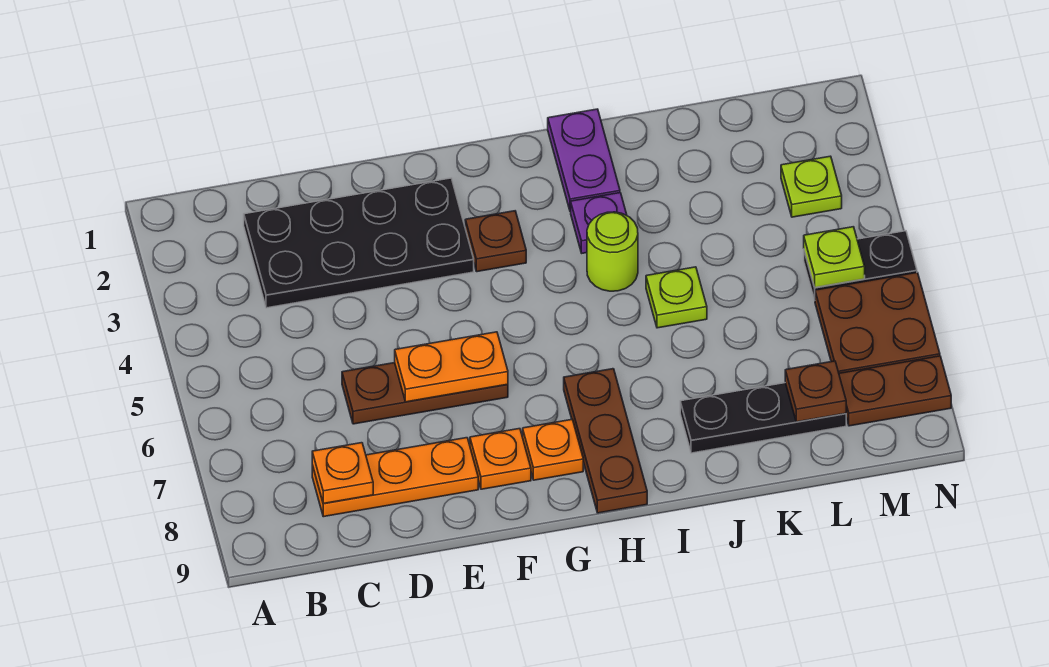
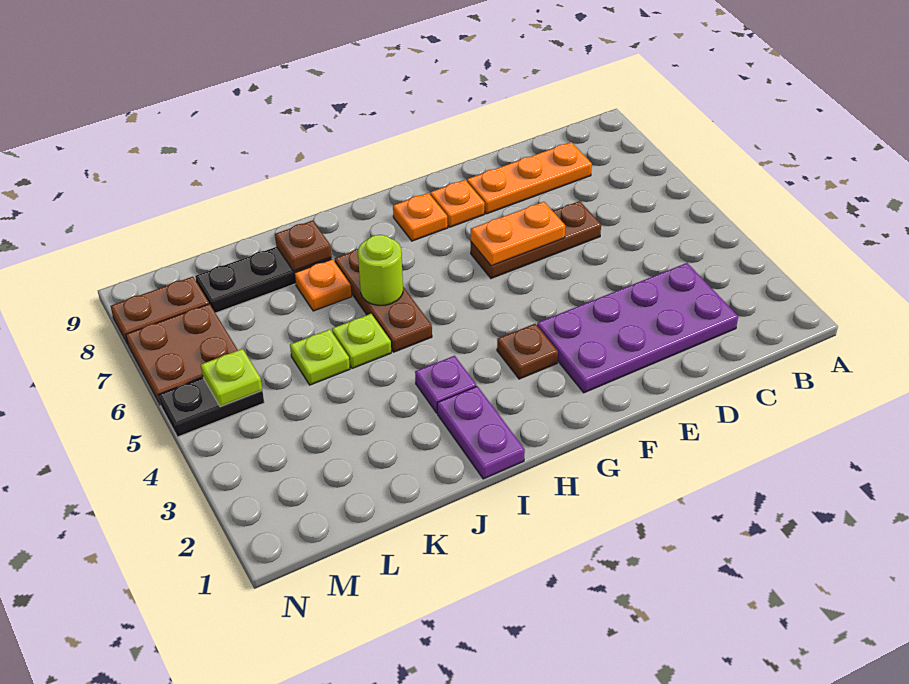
black plate C2:F3 level 1 -> purple plate C2:F3 level 1
orange plate C8 level 2 -> orange plate J7 level 1
brown plate H7:H9 level 1 -> brown plate I5:I7 level 1
lime round brick I4 level 1 -> lime round brick I6 level 2
brown plate L8 level 2 -> brown plate J8 level 2
lime plate M3 level 1 -> lime plate K5 level 1

